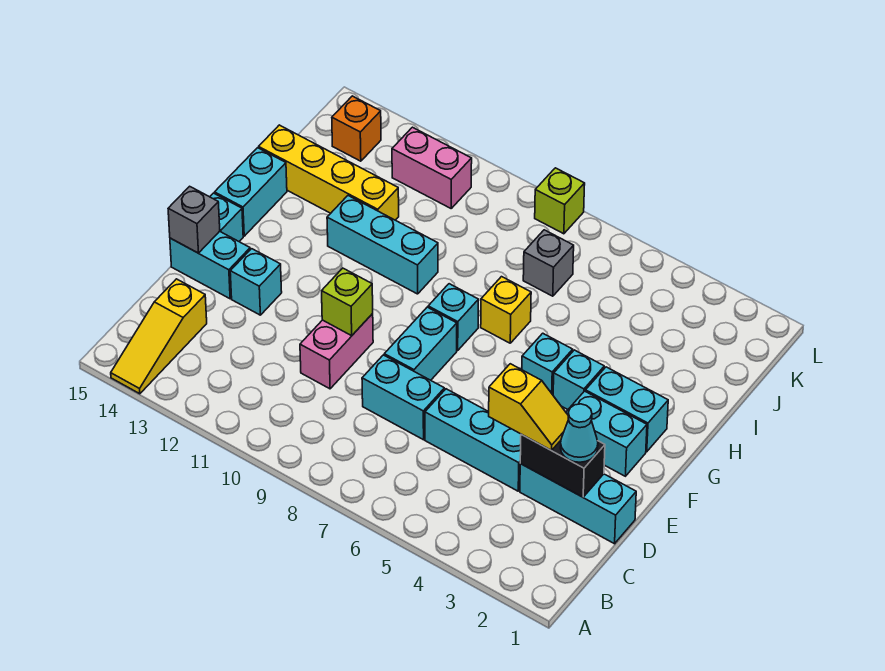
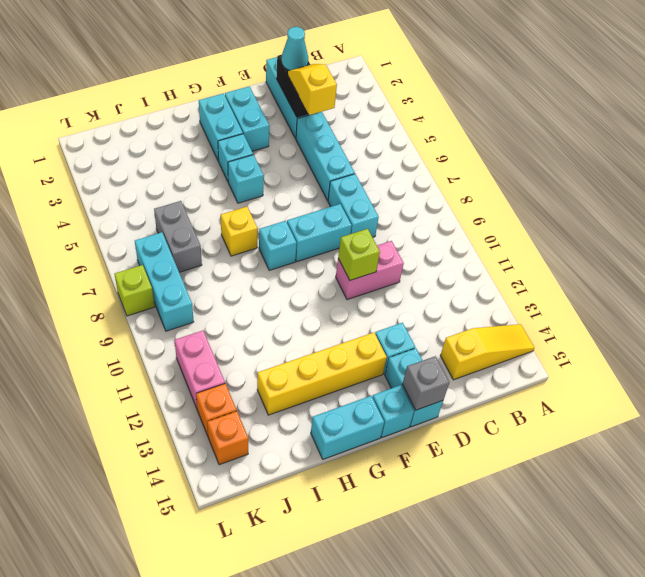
cyan brick H10:H12 level 1 -> cyan brick K7:K9 level 1
yellow brick I12:I15 level 1 -> yellow brick F13:I13 level 1
grey brick J7 level 1 -> grey brick J6:J7 level 1
none -> orange brick K13 level 1

